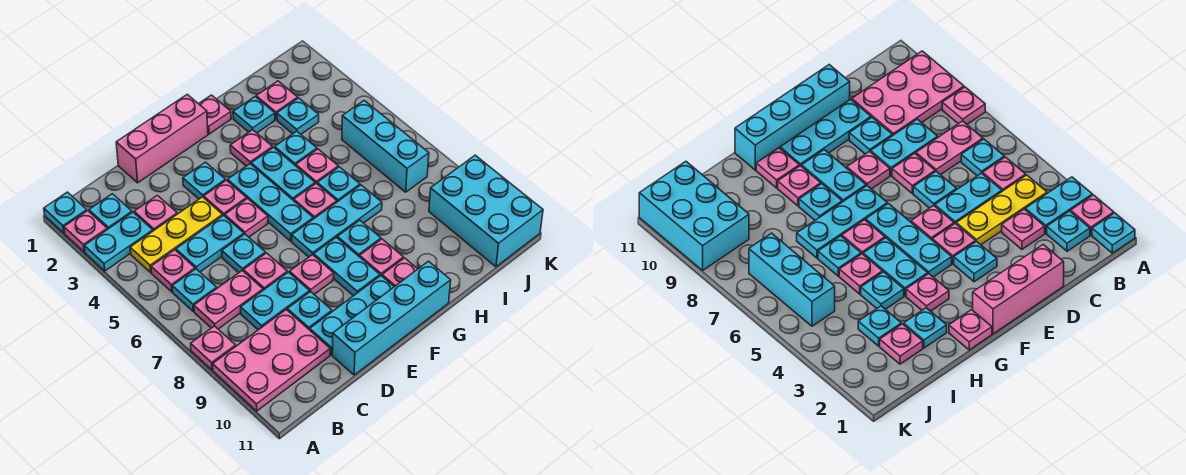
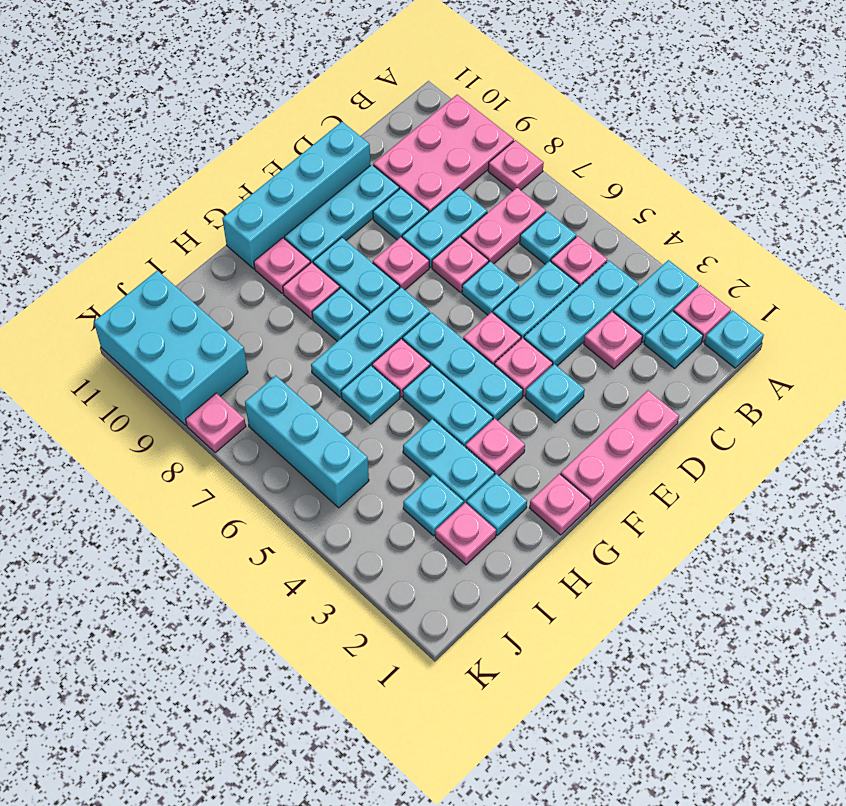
yellow plate B4:D4 level 1 -> cyan plate B4:D4 level 1
pink brick D1:F1 level 1 -> pink plate D1:F1 level 1
cyan plate H4 level 1 -> cyan plate H3:H4 level 1
pink plate H5 level 1 -> pink plate K8 level 1

